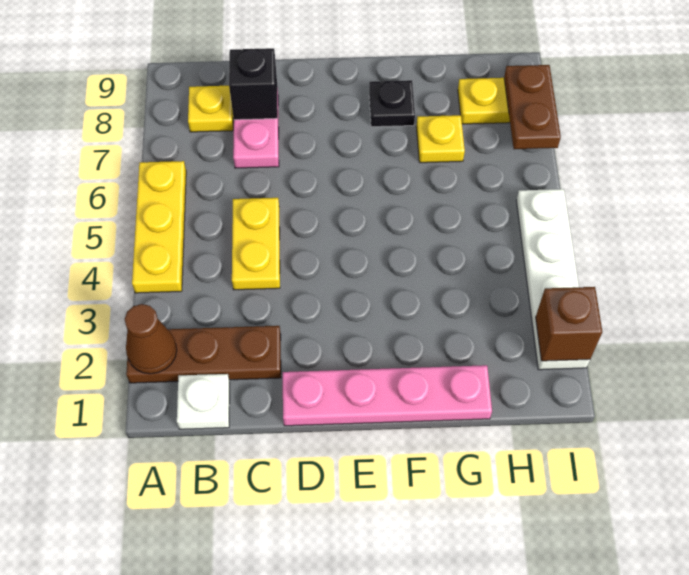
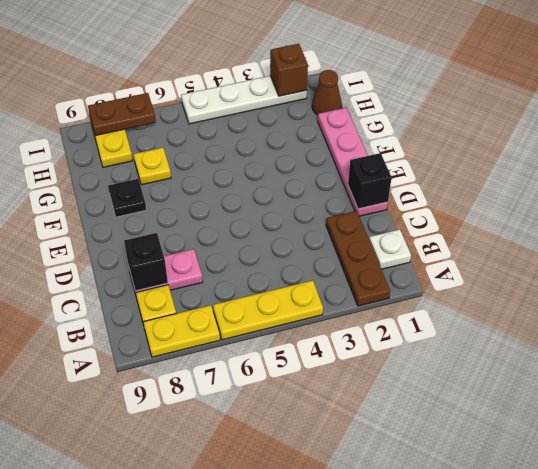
brown cone A2 level 2 -> brown cone H1 level 1
yellow plate C4:C5 level 1 -> yellow plate A7:A8 level 1
none -> black brick D1 level 2

